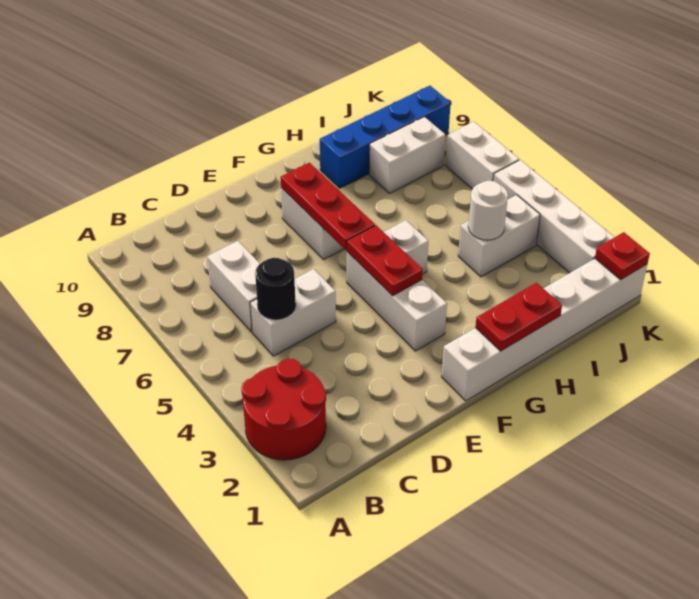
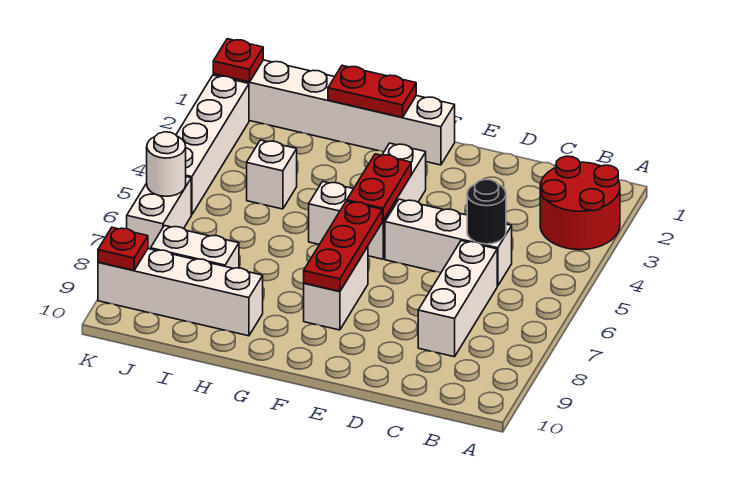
white brick C5:D5 level 1 -> white brick C5:E5 level 1
white brick C6:C7 level 1 -> white brick C6:C8 level 1
blue brick H9:K9 level 1 -> white brick H9:K9 level 1
white brick I4:J4 level 1 -> white brick I4 level 1
white round brick I4 level 2 -> white round brick K6 level 2
none -> red plate K9 level 2

